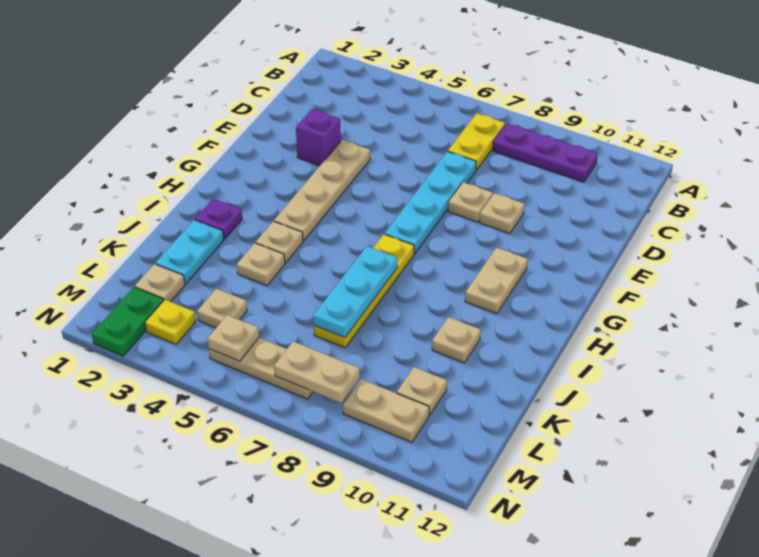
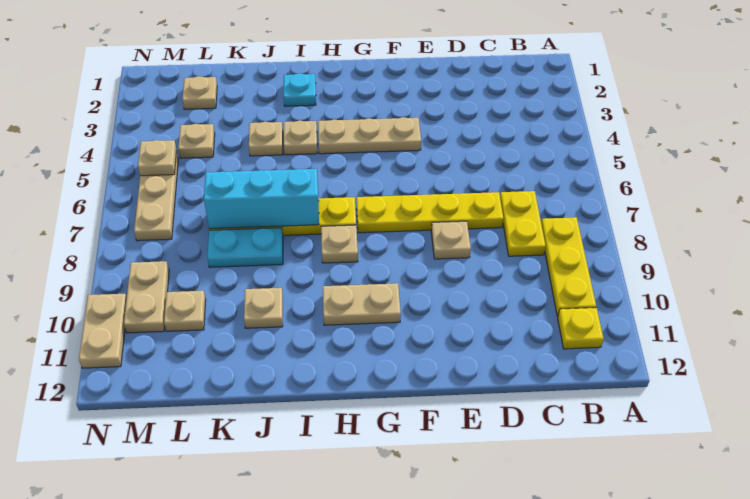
yellow plate B7:C7 level 1 -> yellow plate C7:C8 level 1
purple plate B8:B10 level 1 -> yellow plate B8:B10 level 1
cyan plate D7:G7 level 1 -> yellow plate D7:G7 level 1
purple brick E3 level 1 -> none
tan plate E4:H4 level 1 -> tan plate F4:H4 level 1
tan plate E9 level 1 -> tan plate H8 level 1
purple plate I2 level 1 -> cyan plate I2 level 1
cyan plate I7:K7 level 2 -> cyan brick I7:K7 level 2
cyan plate J2:K2 level 1 -> cyan plate J8:K8 level 1
green plate M2:N2 level 1 -> none
yellow plate M3 level 1 -> yellow plate B11 level 1
tan plate M7:M8 level 2 -> tan plate N10:N11 level 1

